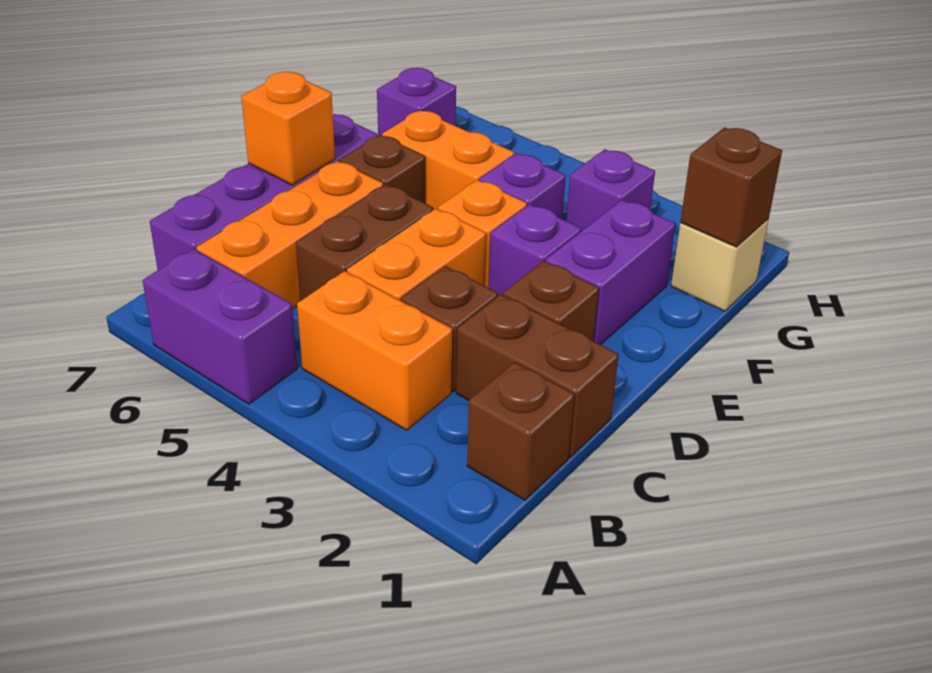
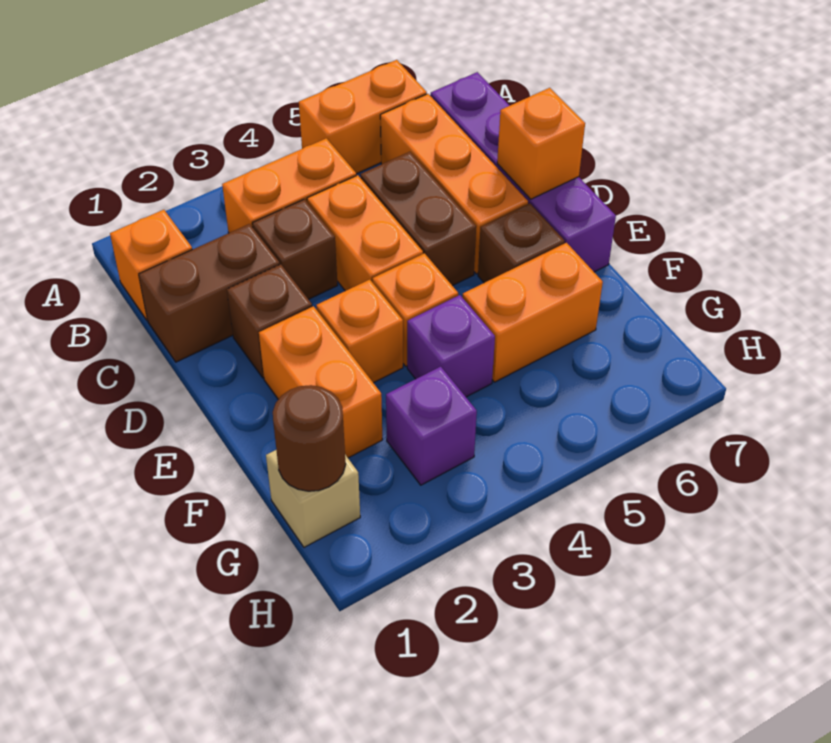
purple brick A5:A6 level 1 -> orange brick A5:A6 level 1
brown brick B1 level 1 -> orange brick B1 level 1
purple brick E2:F2 level 1 -> orange brick E2:F2 level 1
purple brick E3 level 1 -> orange brick E3 level 1
brown brick G1 level 2 -> brown round brick G1 level 2
purple brick G7 level 1 -> none

